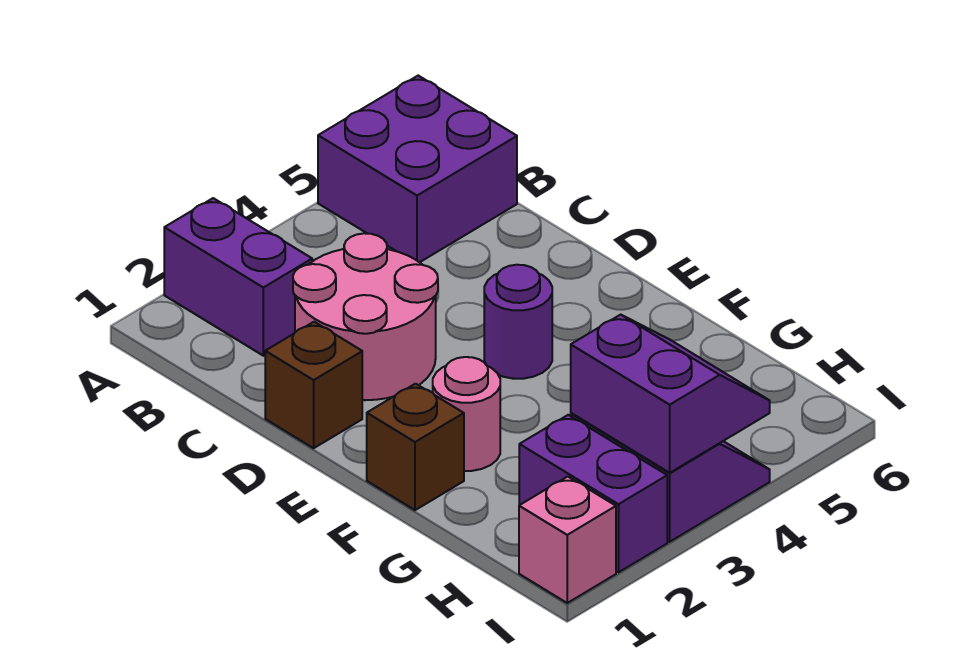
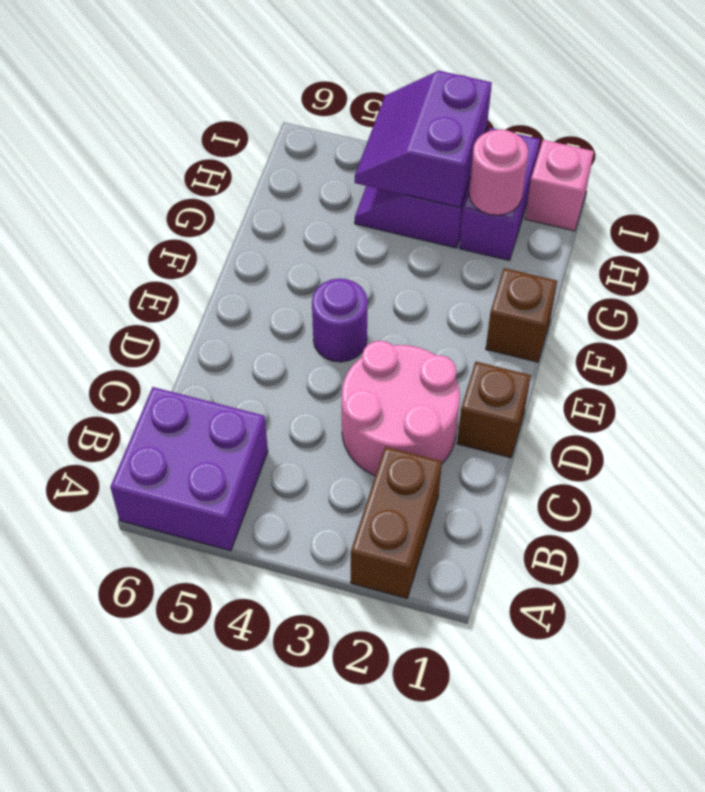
purple brick A2:B2 level 1 -> brown brick A2:B2 level 1
pink round brick F2 level 1 -> pink round brick H2 level 2

